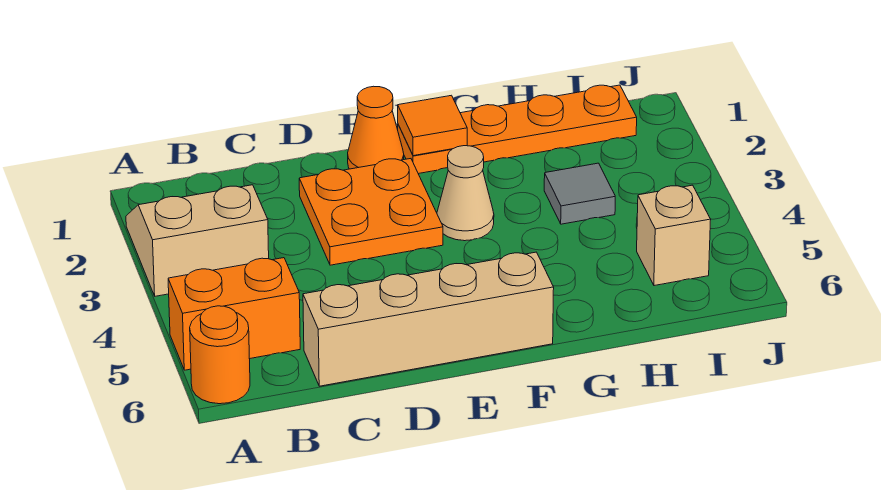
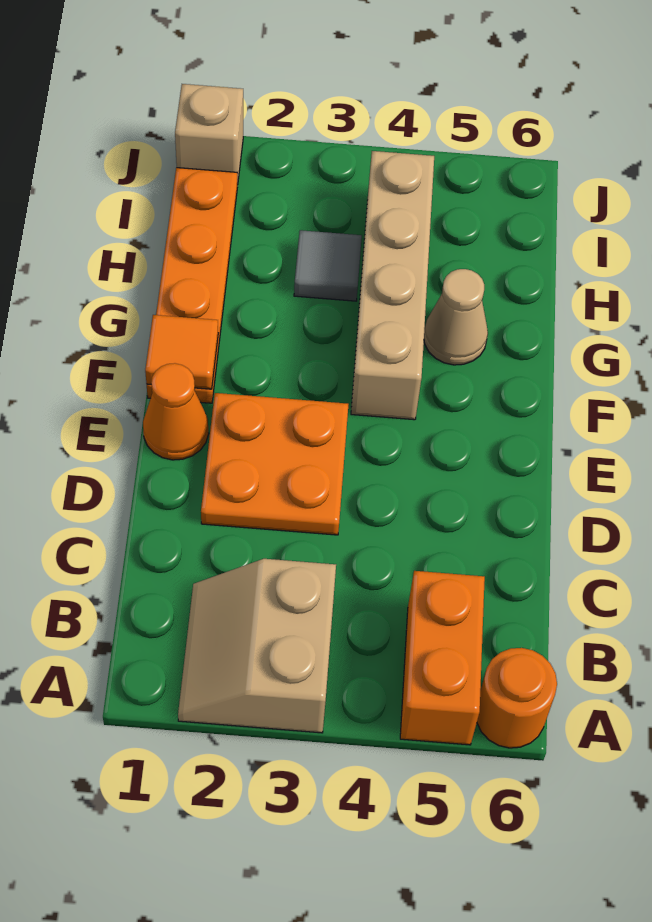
tan brick C6:F6 level 1 -> tan brick F4:I4 level 1
tan cone F3 level 1 -> tan cone G5 level 1
tan brick I5 level 1 -> tan brick J1 level 1

